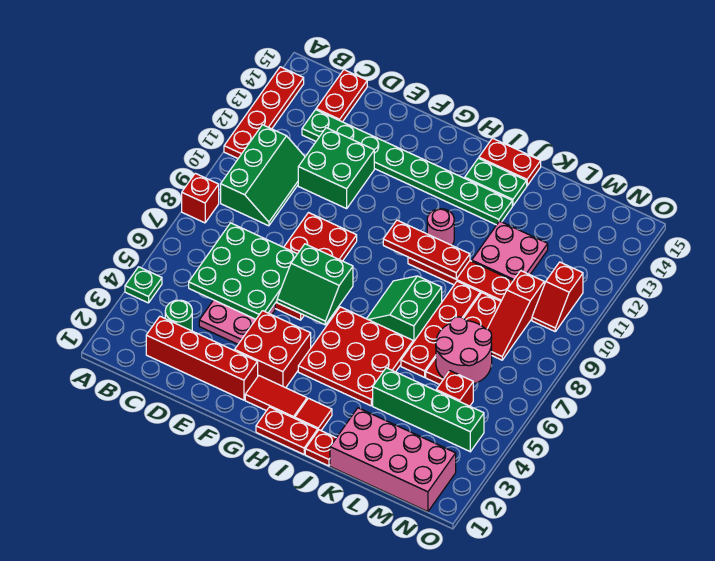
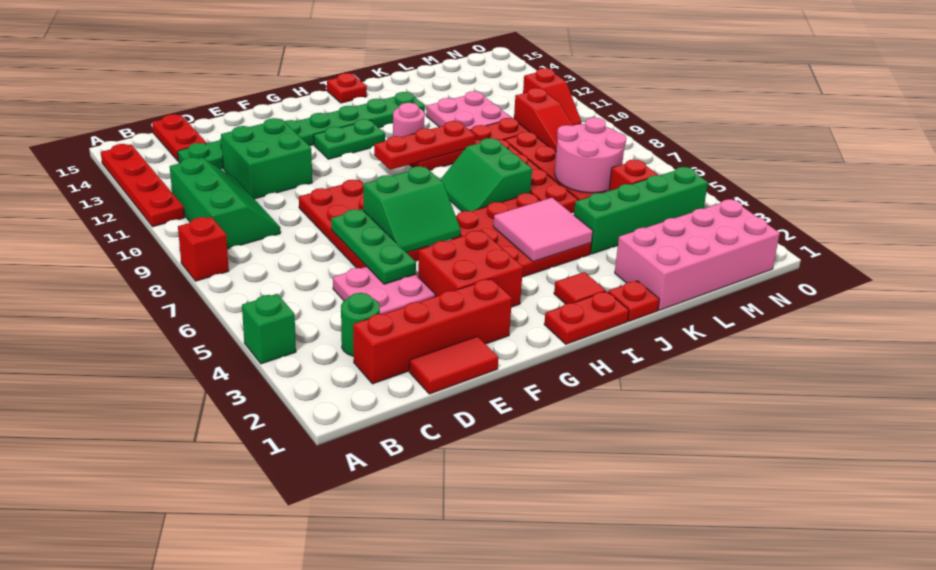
green plate A4 level 1 -> green brick A4 level 1
green plate C5:E7 level 2 -> green plate E5:E7 level 2
red tile G2:H2 level 1 -> red tile D1:E1 level 1
none -> pink tile I4:J5 level 2
green plate I14:J14 level 1 -> green plate G12:H12 level 1
red plate I15:J15 level 1 -> red plate I15 level 1

